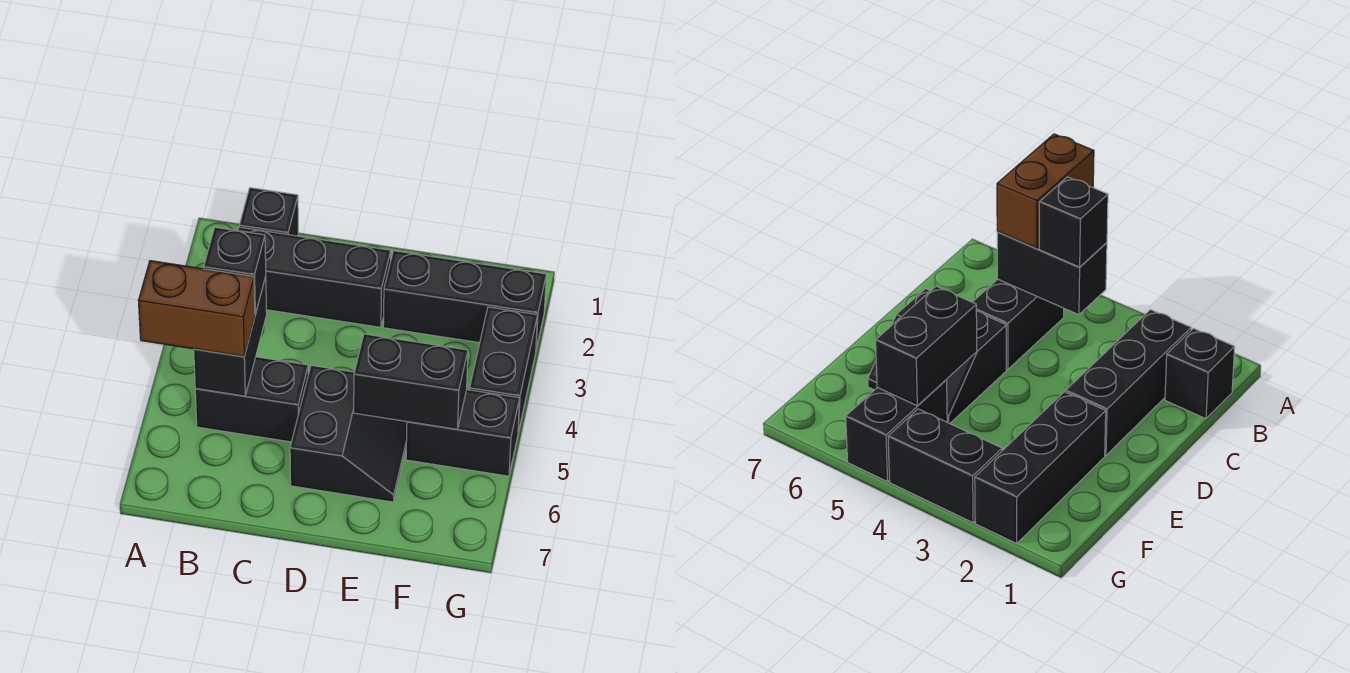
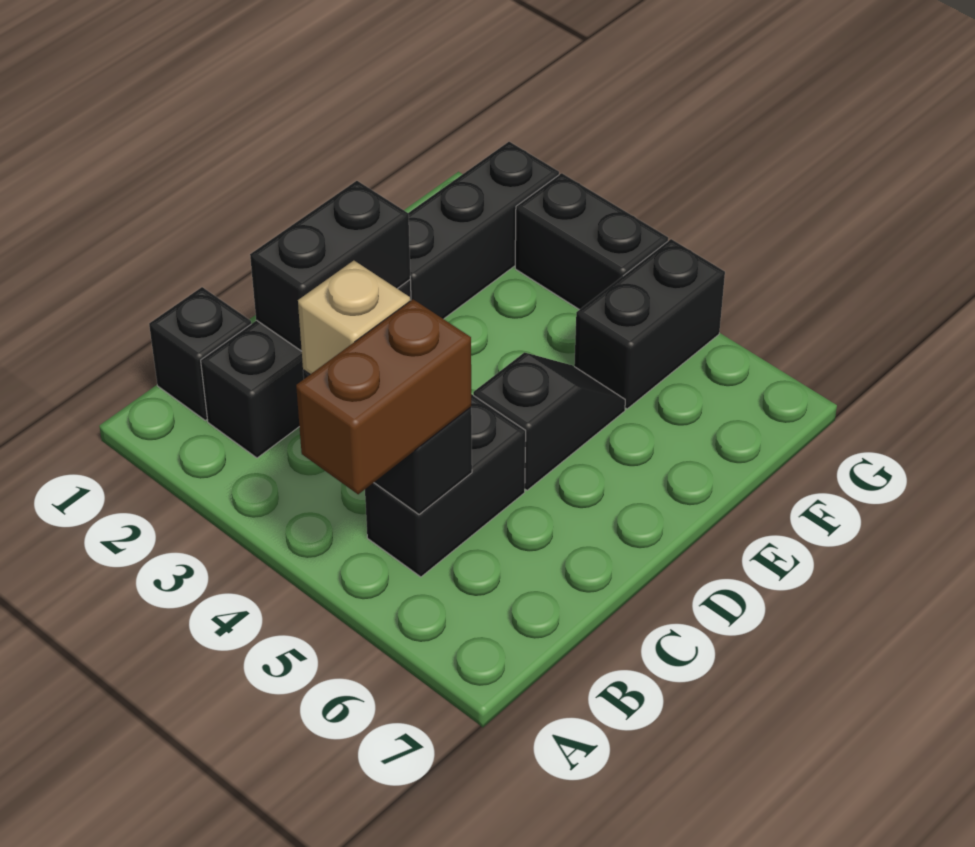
black brick B4 level 3 -> tan brick B4 level 3
black slope D5:E6 level 1 top D -> black slope D5:E5 level 1 top D
black brick E5:F5 level 2 -> black brick C2:D2 level 2

